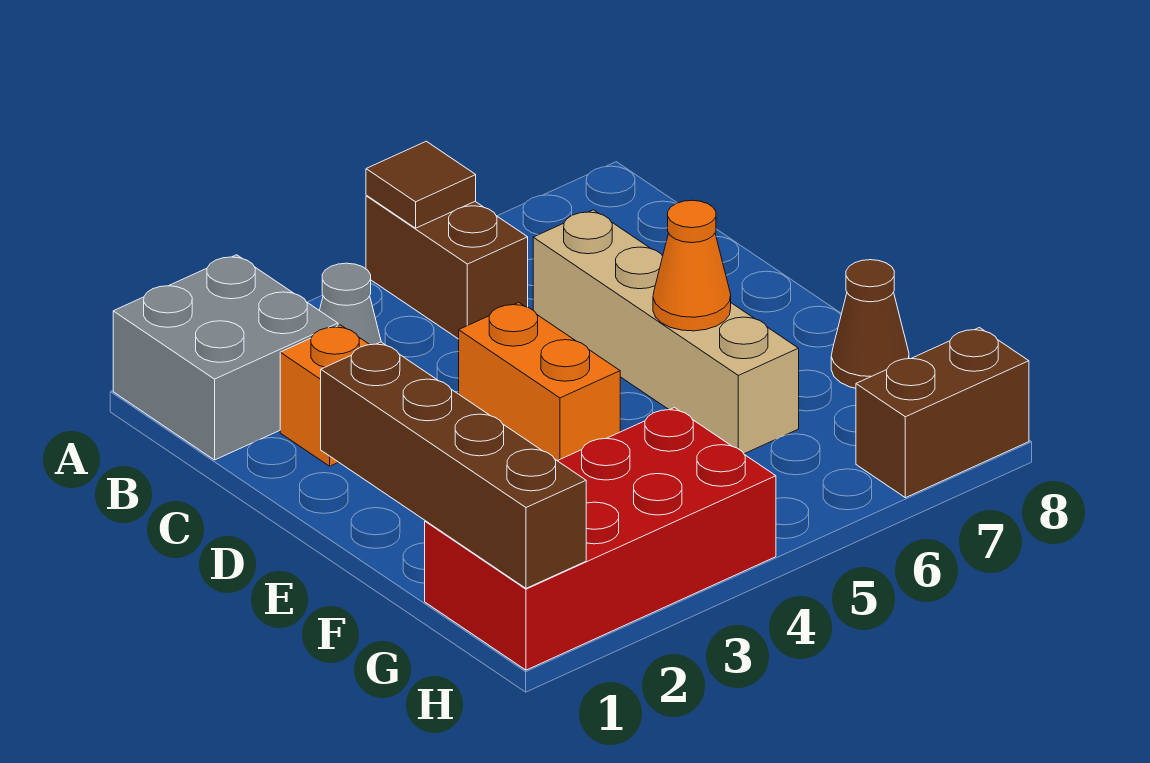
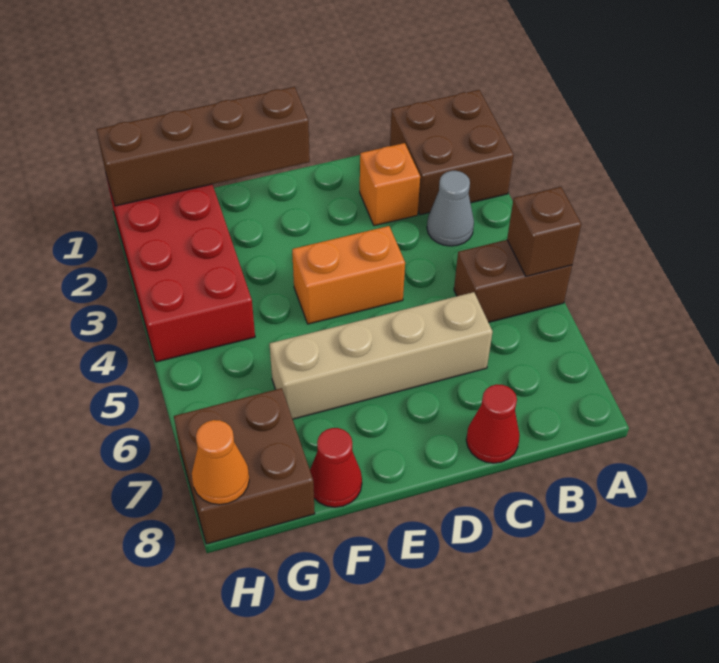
grey brick A1:B2 level 1 -> brown brick A1:B2 level 1
brown tile A5 level 2 -> brown brick A5 level 2
none -> red cone C8 level 1
orange cone E6 level 2 -> orange cone H8 level 2
brown cone F8 level 1 -> red cone F8 level 1
brown brick H7:H8 level 1 -> brown brick G7:H8 level 1

